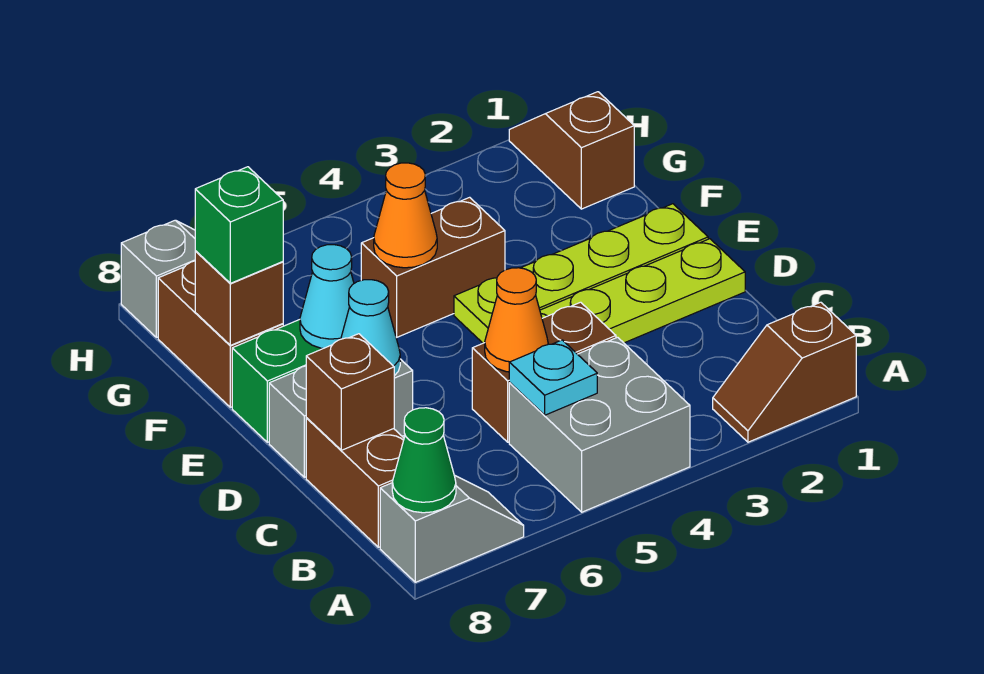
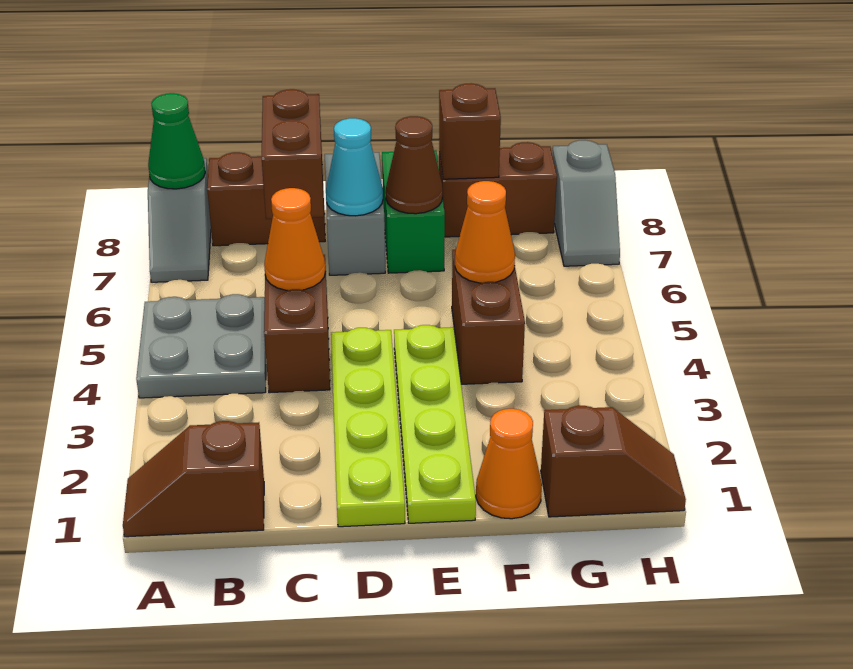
brown slope A1:A2 level 1 top 1 -> brown slope A1:B1 level 1 top B
grey brick A4:B5 level 1 -> grey plate A4:B5 level 1
cyan plate B5 level 2 -> none
brown brick C8 level 2 -> brown brick C7:C8 level 2
cyan cone E7 level 2 -> brown cone E7 level 2
none -> orange cone F1 level 1
green brick F8 level 3 -> none

